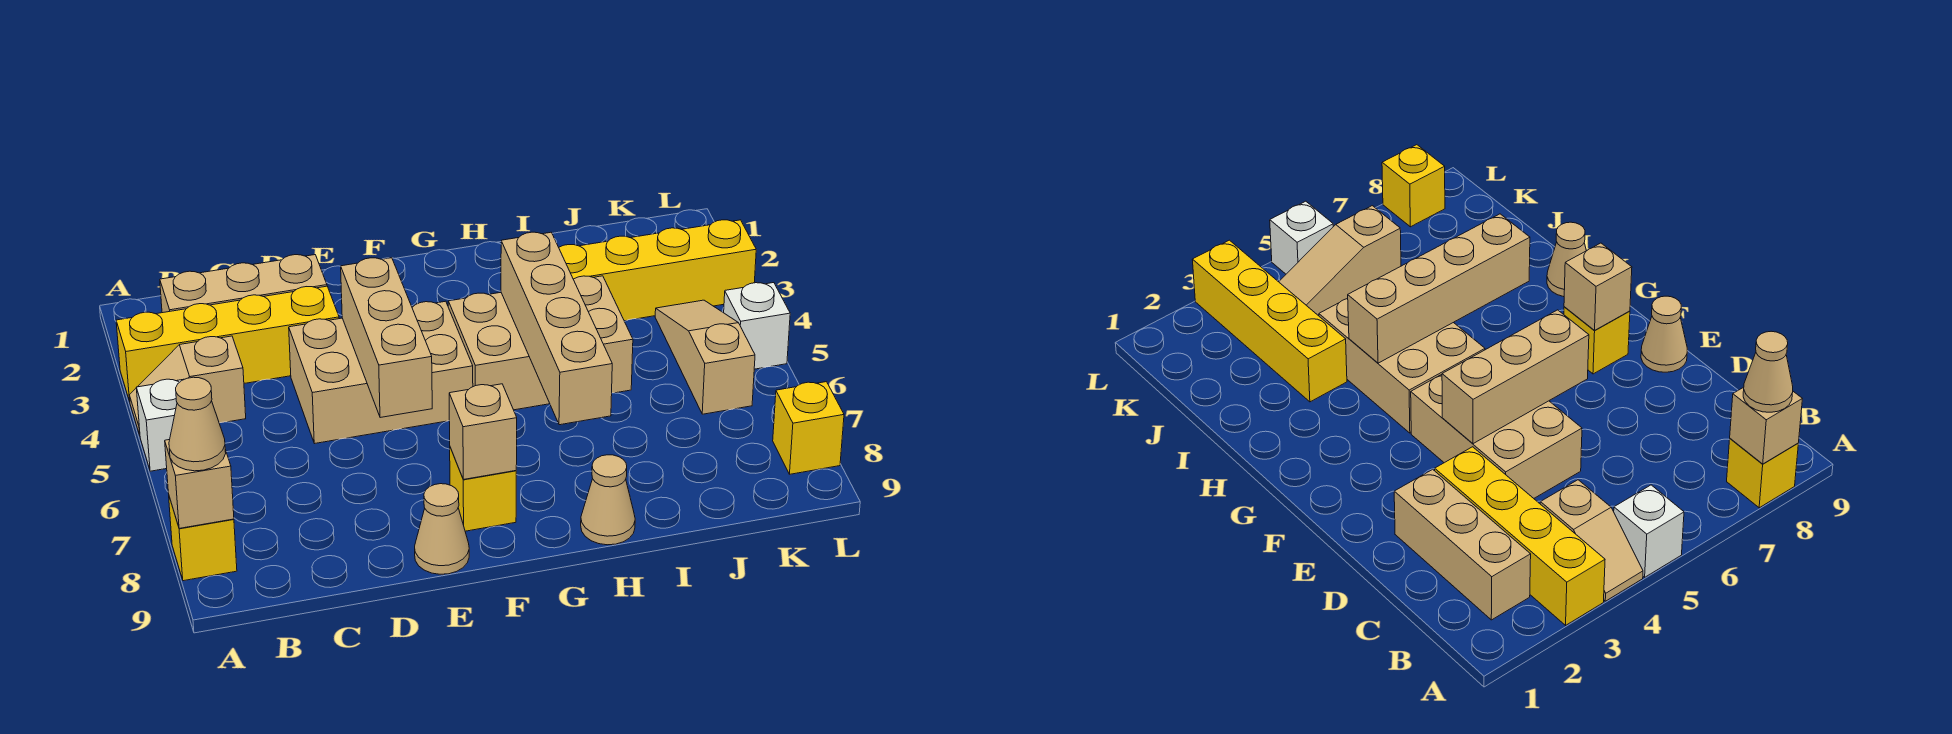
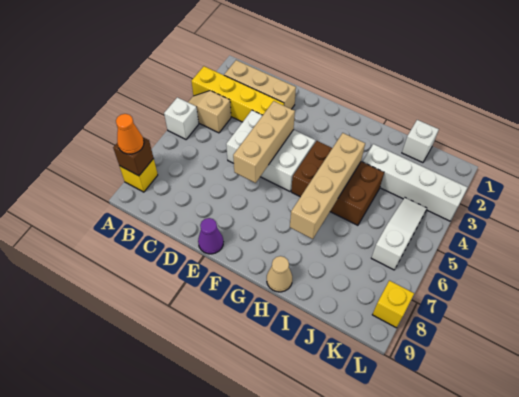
tan brick A8 level 2 -> brown brick A8 level 2
tan cone A8 level 3 -> orange cone A8 level 3
tan brick D4:F5 level 1 -> white brick D4:F5 level 1
tan cone E9 level 1 -> purple cone E9 level 1
yellow brick F8 level 1 -> none
tan brick F8 level 2 -> none
tan brick G4:I5 level 1 -> brown brick G4:I5 level 1
yellow brick I3:L3 level 1 -> white brick I3:L3 level 1
tan slope K4:K6 level 1 top 6 -> white slope K4:K6 level 1 top 6
white brick L5 level 1 -> white brick J1 level 1

